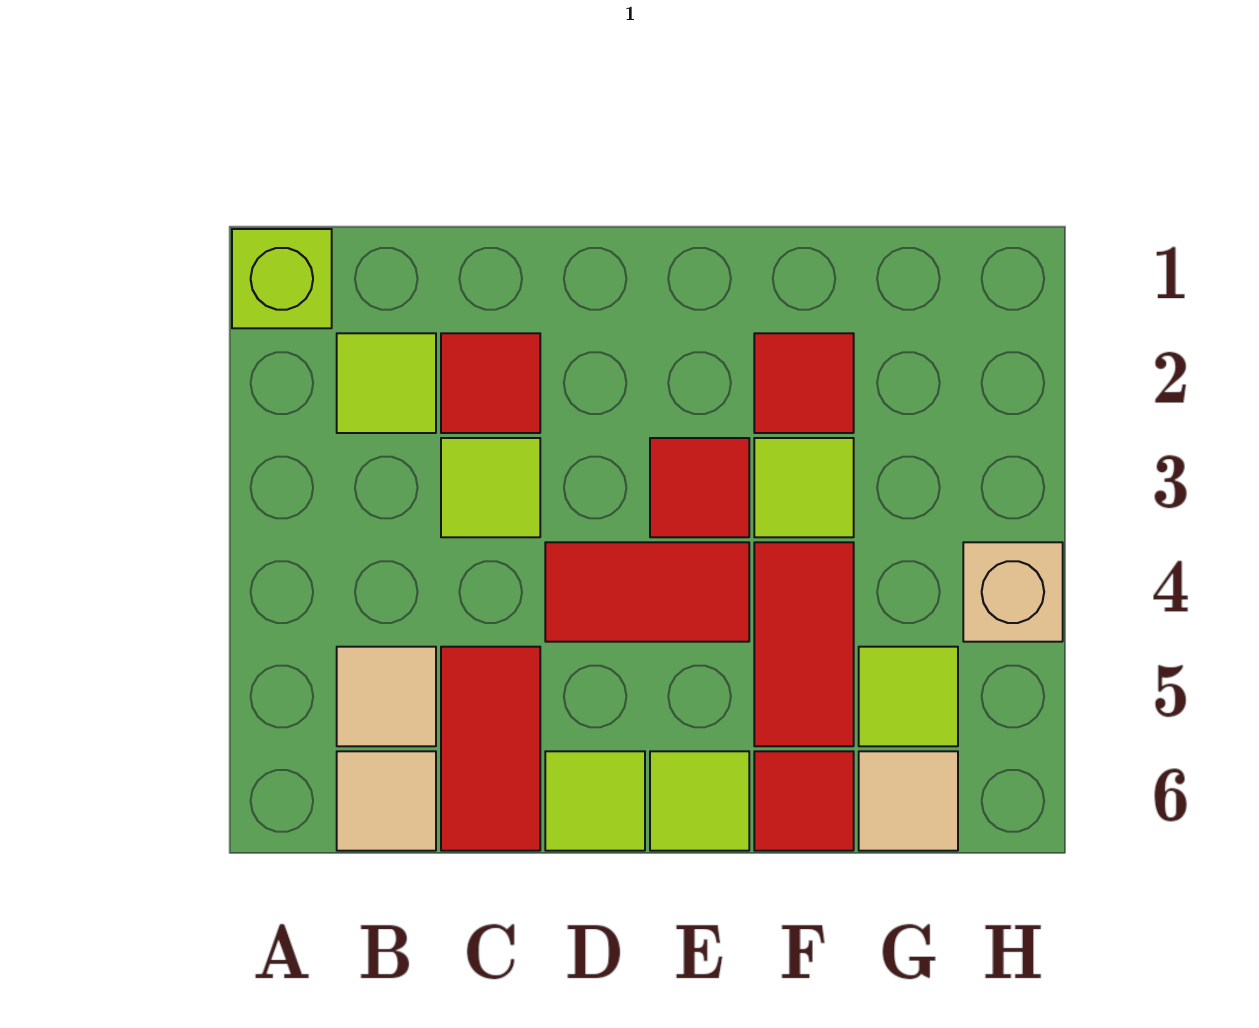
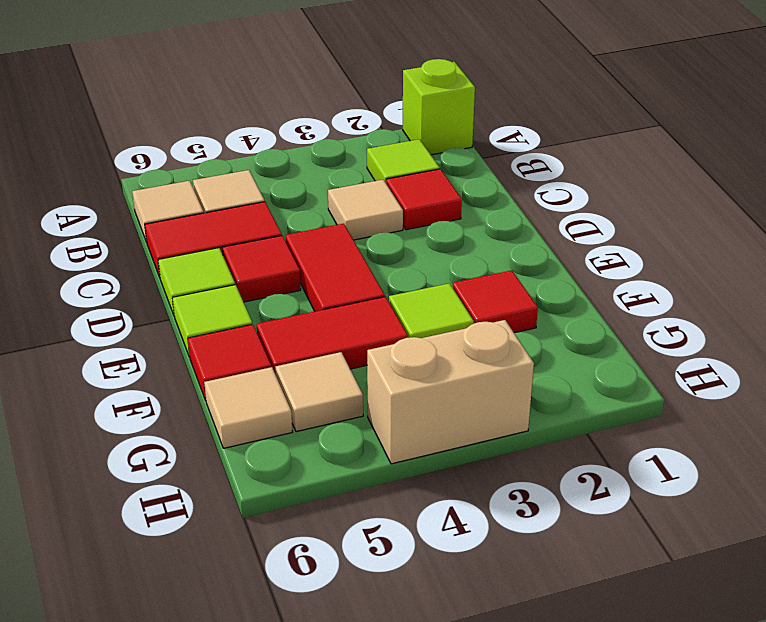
lime tile C3 level 1 -> tan tile C3 level 1
red tile E3 level 1 -> red tile D5 level 1
lime tile G5 level 1 -> tan tile G5 level 1
tan brick H4 level 1 -> tan brick H3:H4 level 1

